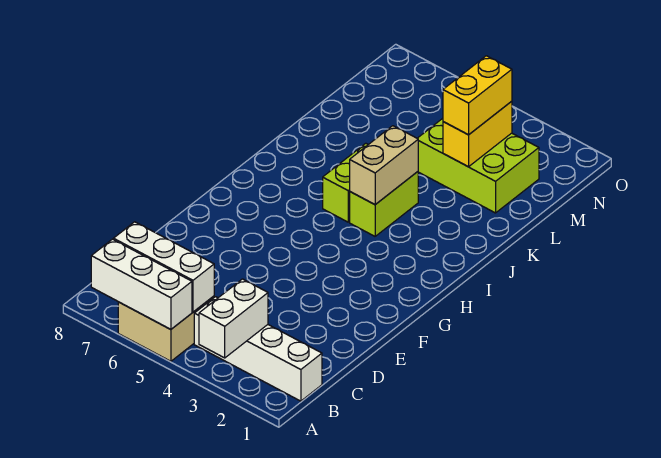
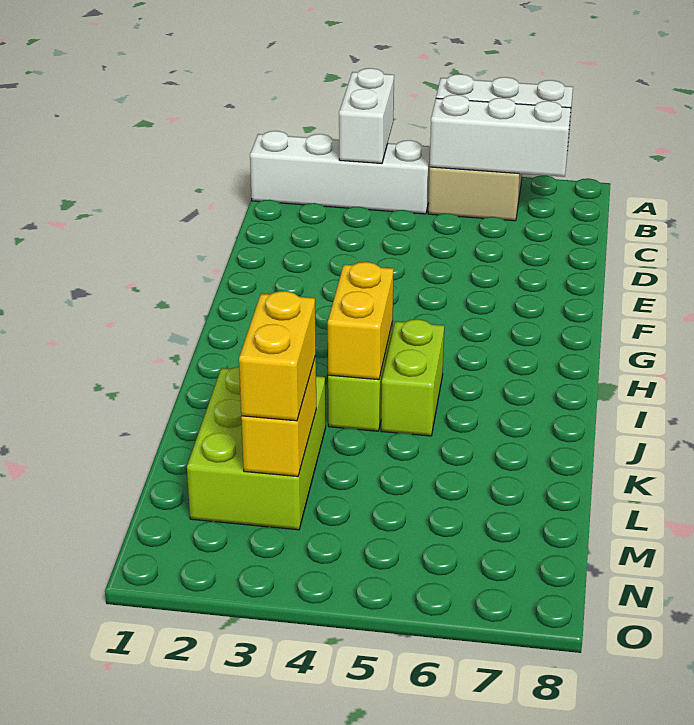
tan brick I4:J4 level 2 -> yellow brick I4:J4 level 2
lime brick L2:M4 level 1 -> lime brick K2:M3 level 1

